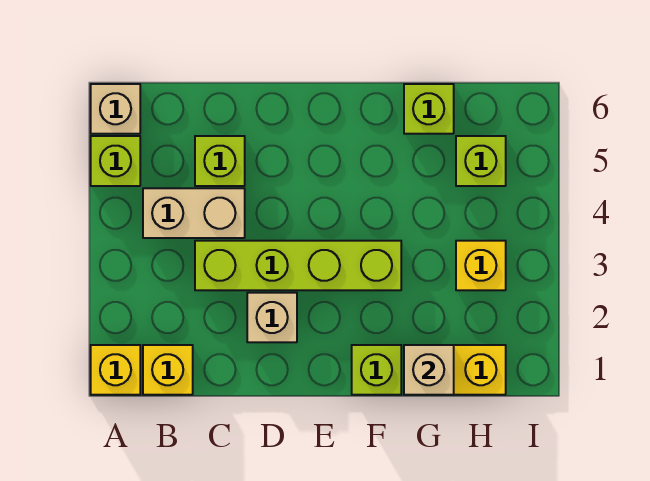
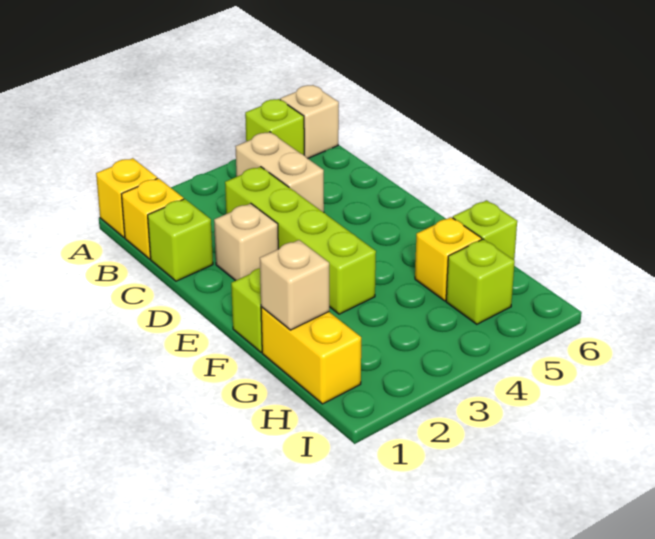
lime brick C5 level 1 -> lime brick C1 level 1
yellow brick H3 level 1 -> yellow brick G5 level 1

